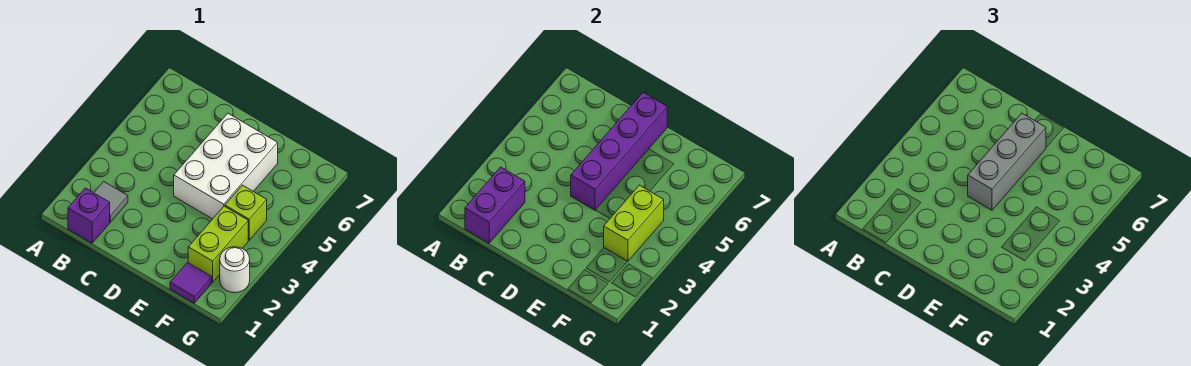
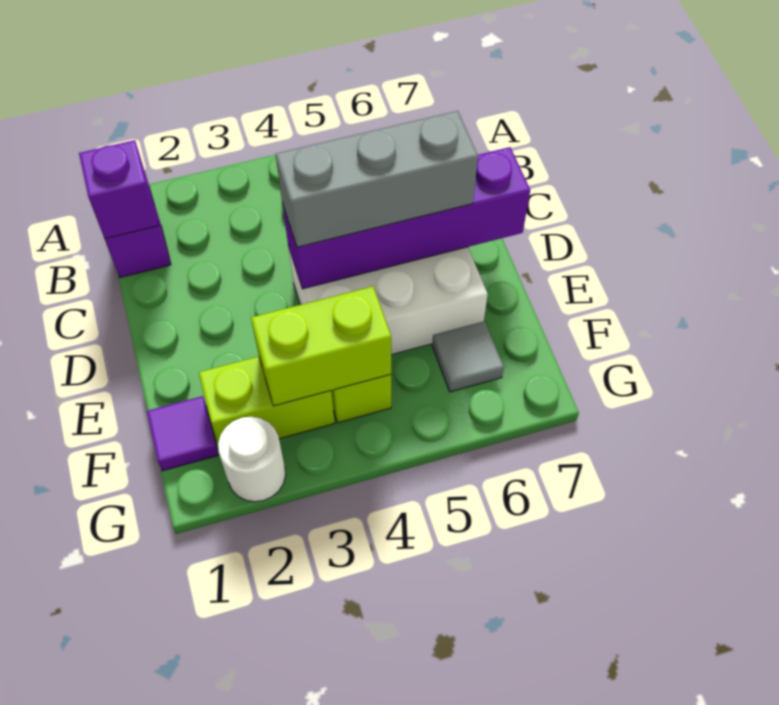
purple brick B1:B2 level 2 -> purple brick B1 level 2
grey tile B2 level 1 -> grey tile F6 level 1

